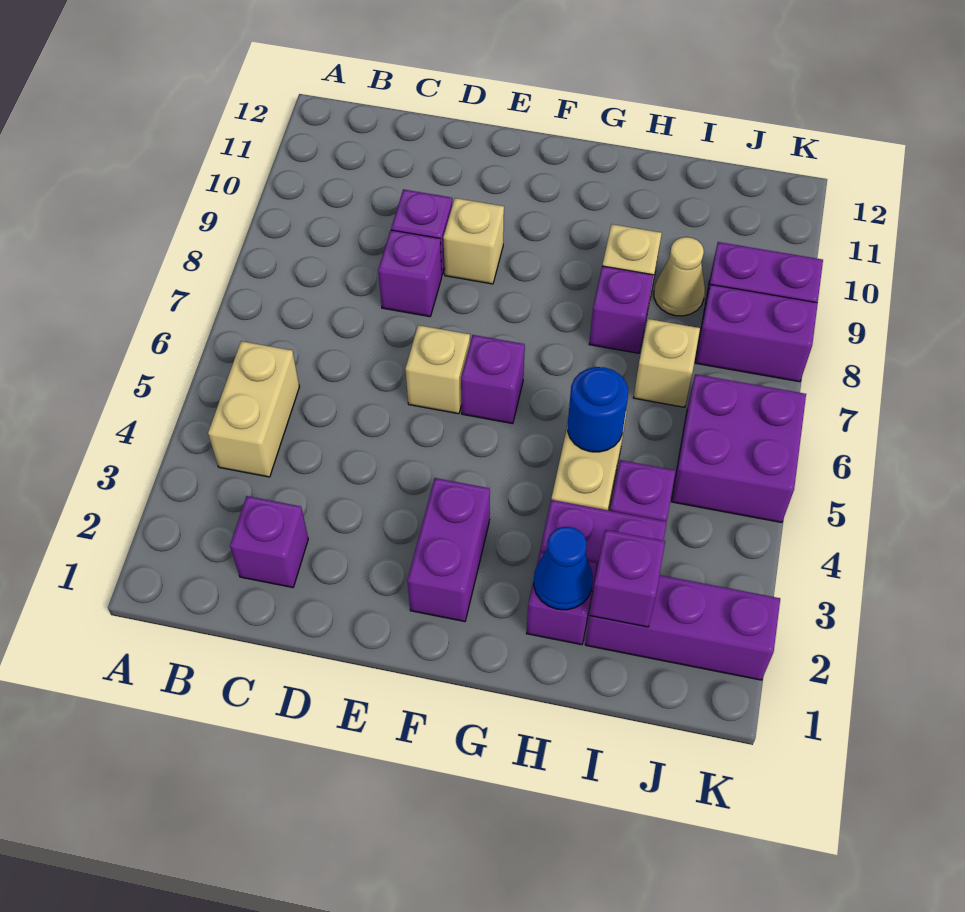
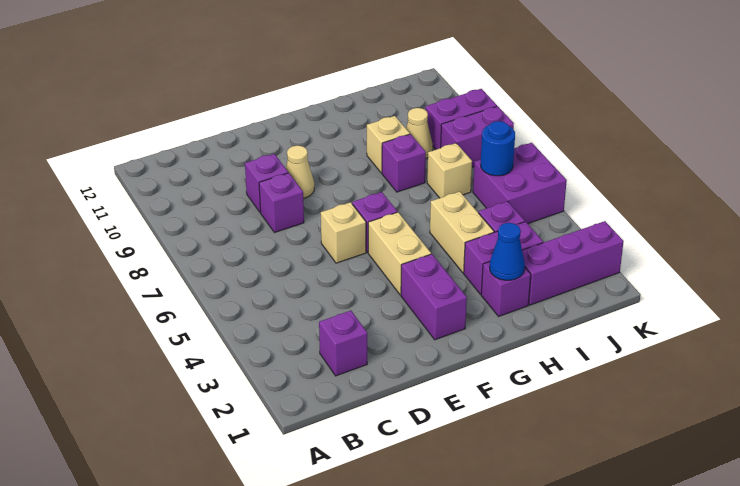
tan brick B4:B5 level 1 -> tan brick F4:F5 level 1
tan brick E9 level 1 -> tan cone E9 level 1
blue round brick H5 level 2 -> blue round brick J6 level 2
purple brick I2 level 2 -> none

